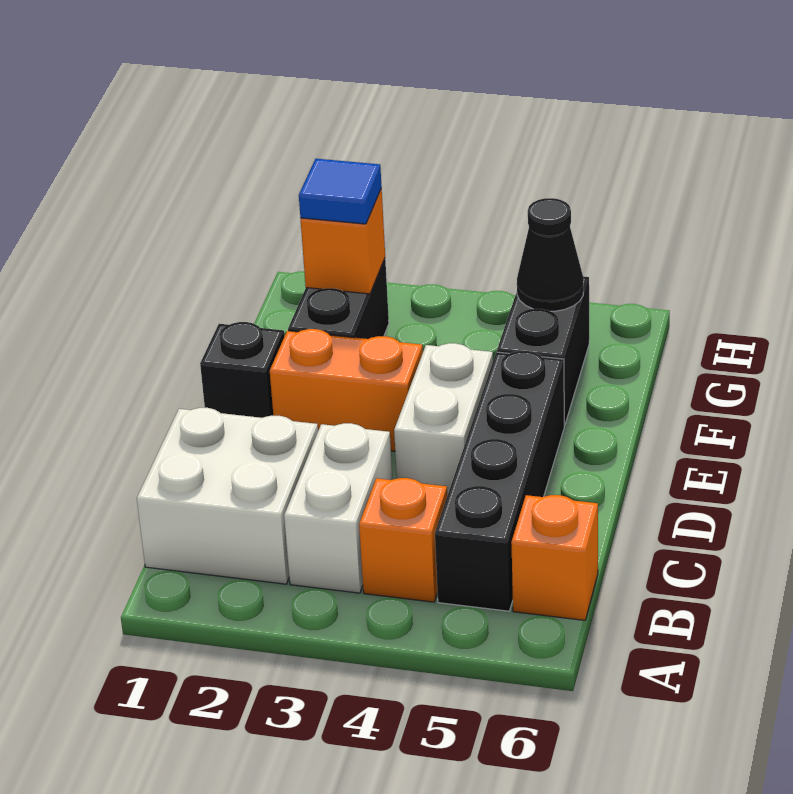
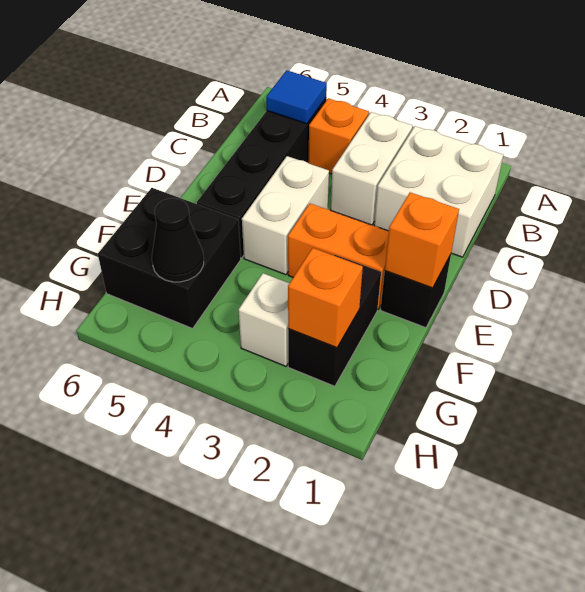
orange brick B6 level 1 -> orange brick E1 level 2
black brick F5:G5 level 1 -> black brick F5:G6 level 1
blue tile G2 level 3 -> blue tile B5 level 2
none -> white brick G3 level 1

